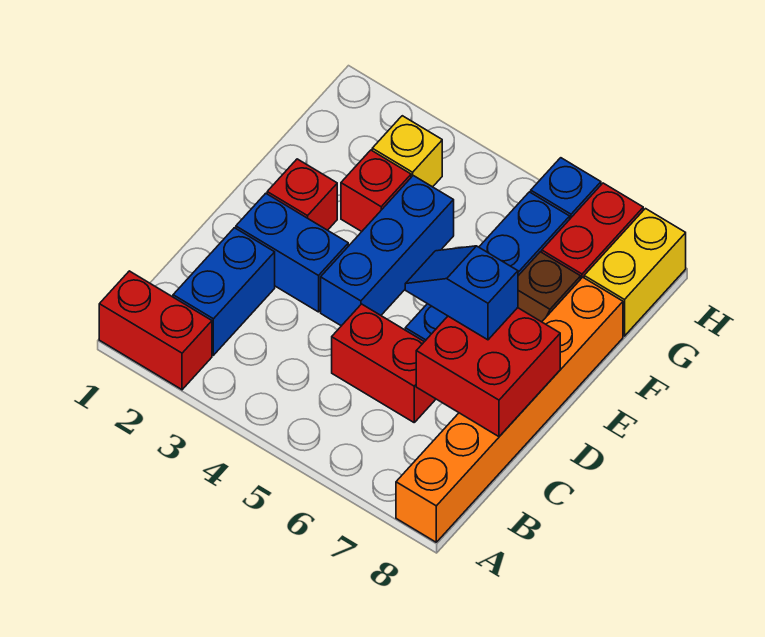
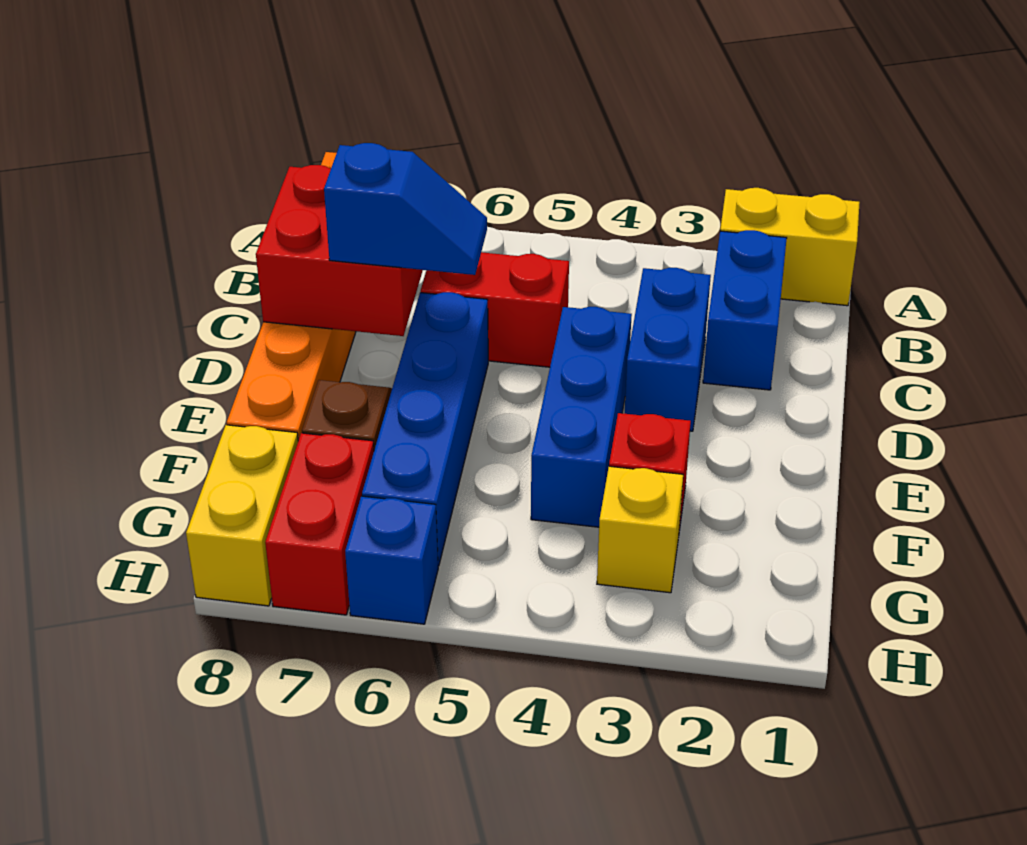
red brick A1:A2 level 1 -> yellow brick A1:A2 level 1
blue brick D2:D3 level 1 -> blue brick C3:D3 level 1
red brick E2 level 1 -> none

